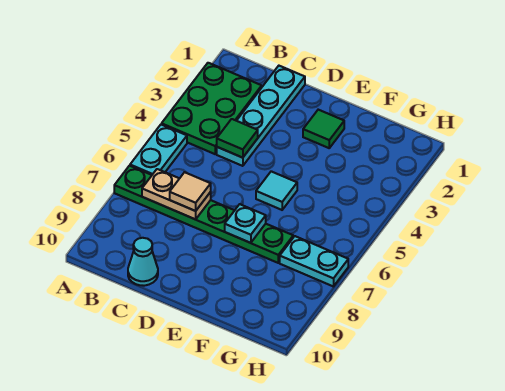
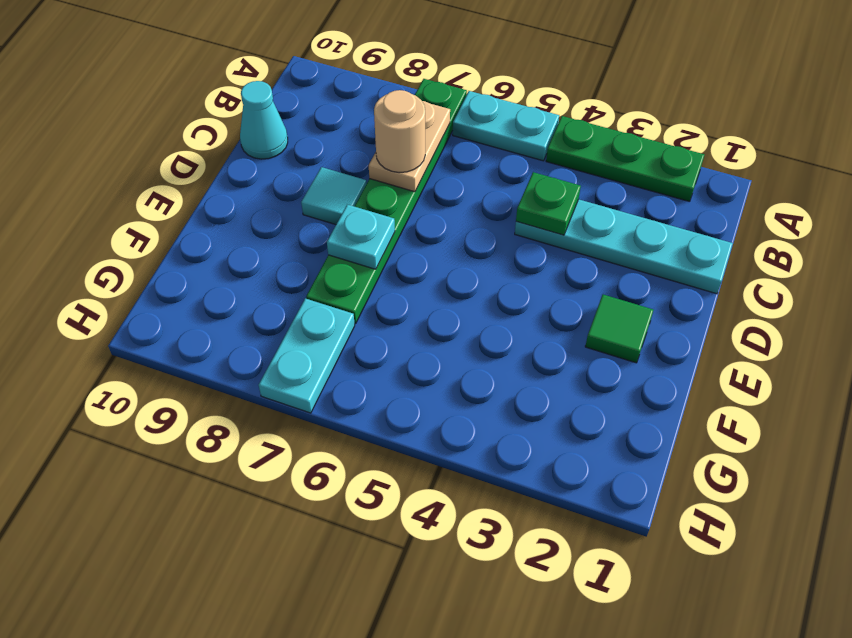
green plate A2:B4 level 1 -> green plate A2:A4 level 1
green tile C4 level 2 -> green plate C4 level 2
tan tile C7 level 3 -> tan round brick C7 level 3
cyan tile E5 level 1 -> cyan tile D8 level 1

